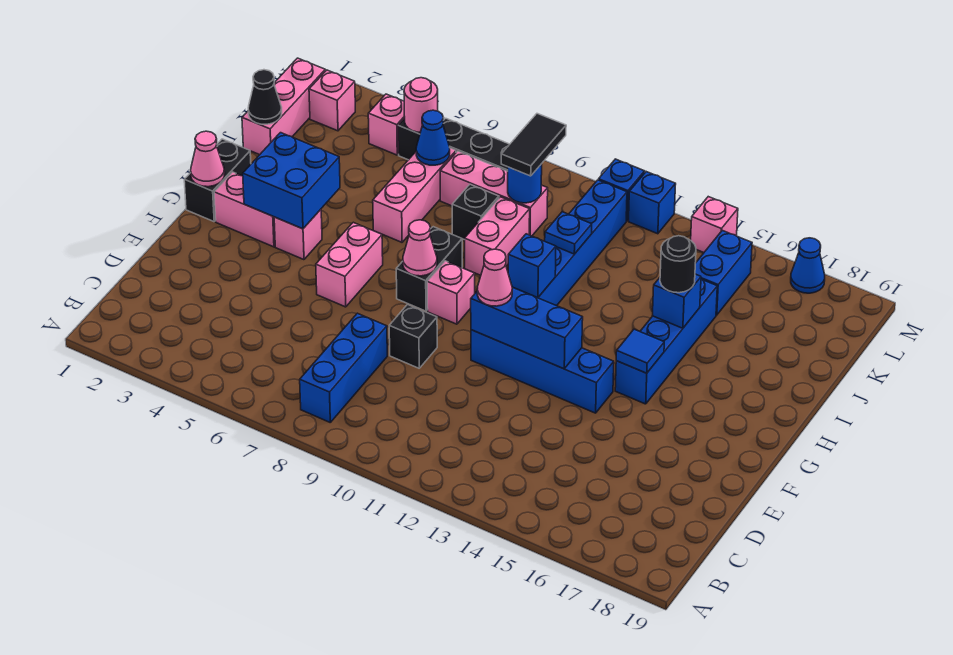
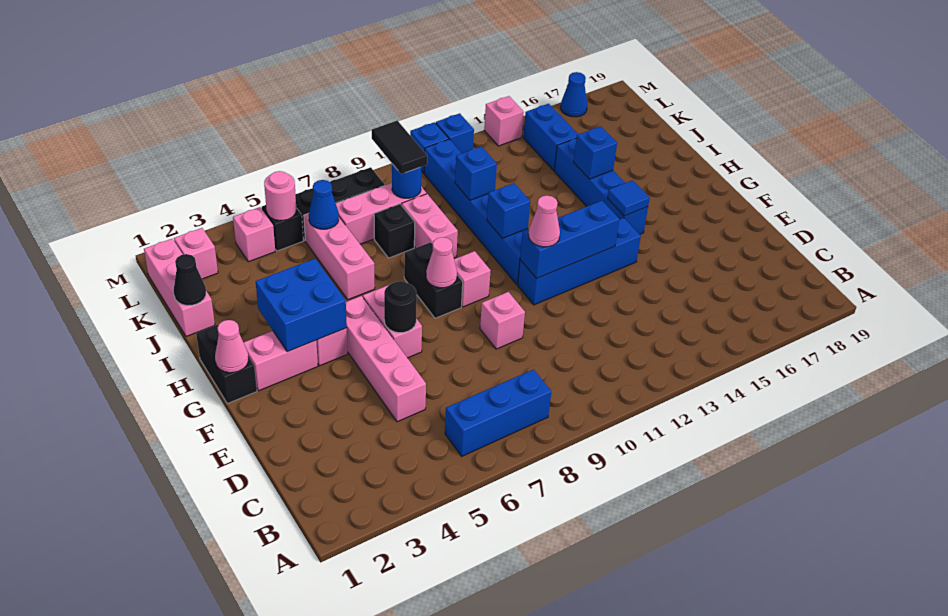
blue brick B8:D8 level 1 -> blue brick B6:B8 level 1
none -> pink brick D5:G5 level 1
black brick E9 level 1 -> pink brick E9 level 1
black round brick I15 level 3 -> black round brick F6 level 2
blue plate J11 level 2 -> blue brick J11 level 2

